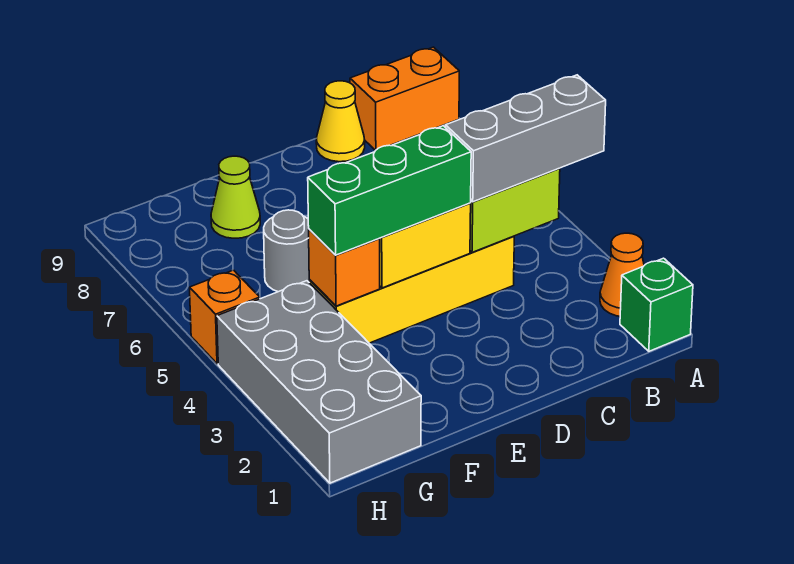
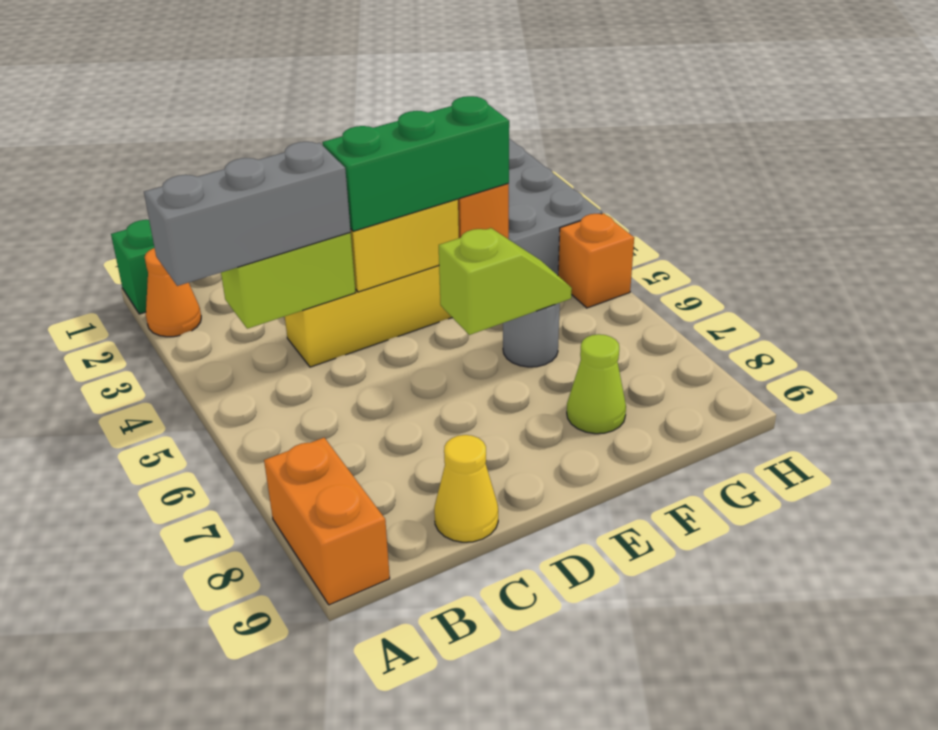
orange brick A9:B9 level 1 -> orange brick A8:A9 level 1
none -> lime slope E6:F6 level 2 top E

